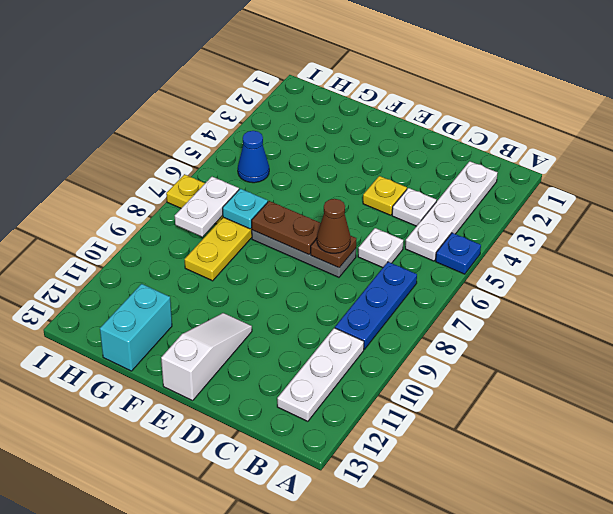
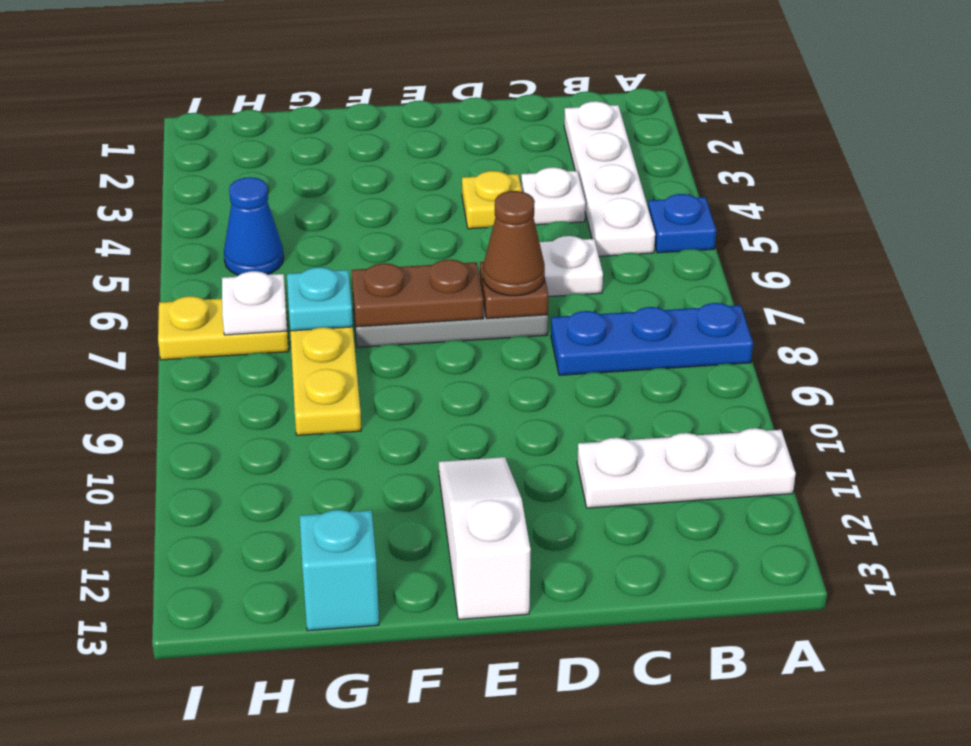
blue plate B7:B9 level 1 -> blue plate A8:C8 level 1
white plate B10:B12 level 1 -> white plate A11:C11 level 1
cyan brick G12:G13 level 1 -> cyan brick G13 level 1
white plate H7:H8 level 2 -> white plate H7 level 2

